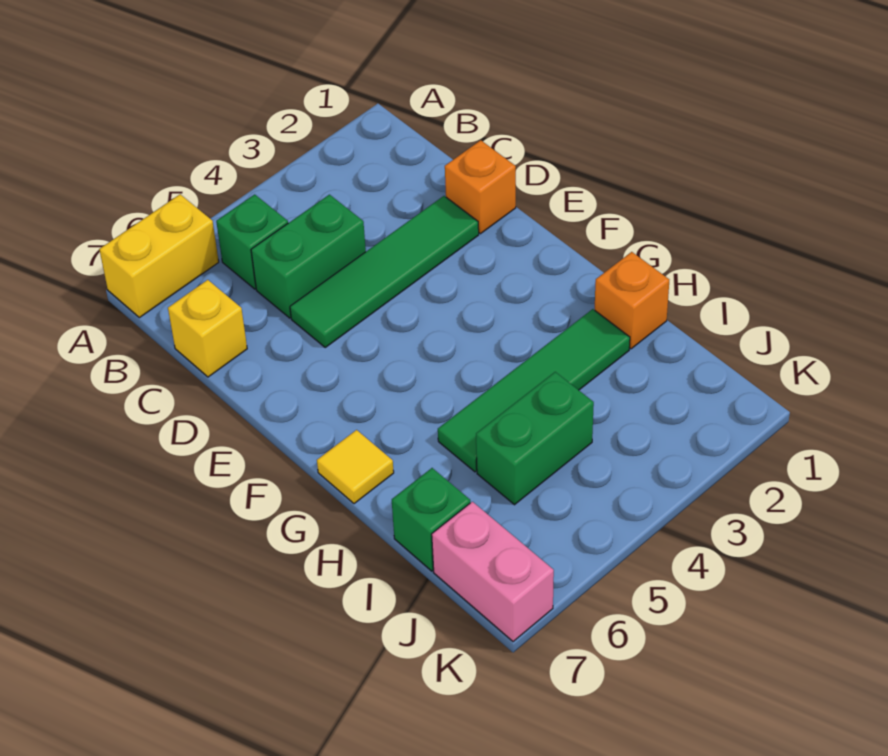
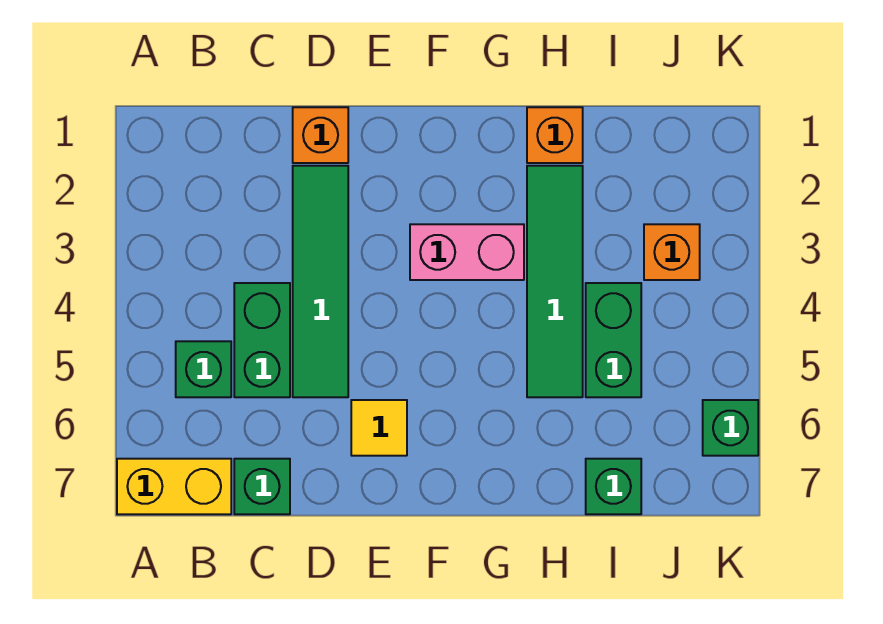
yellow brick A6:A7 level 1 -> yellow brick A7:B7 level 1
yellow brick C7 level 1 -> green brick C7 level 1
yellow tile G7 level 1 -> yellow tile E6 level 1
none -> orange brick J3 level 1
pink brick J7:K7 level 1 -> pink brick F3:G3 level 1
none -> green brick K6 level 1

